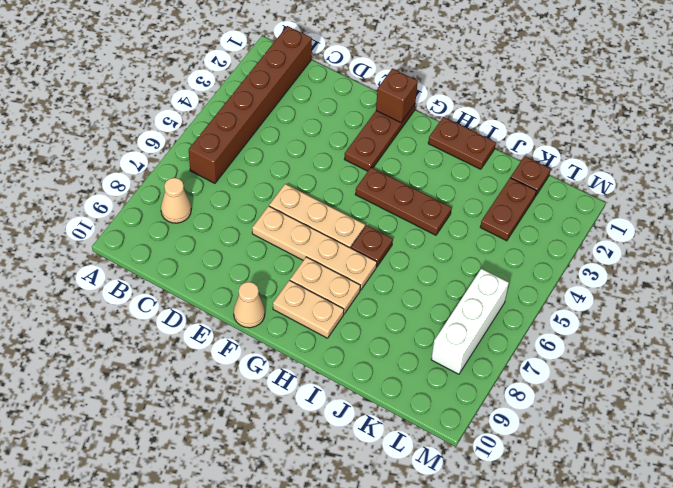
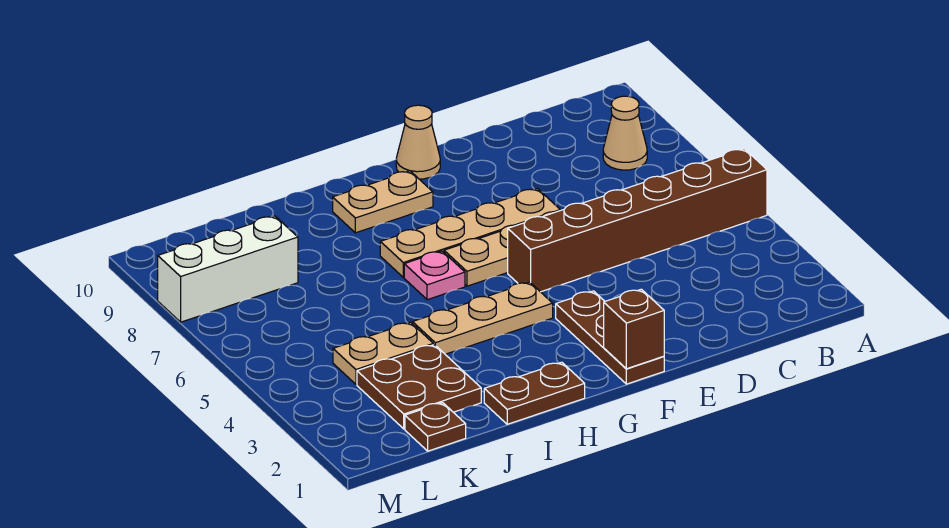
brown brick B1:B6 level 1 -> brown brick A5:F5 level 1
brown plate G4:I4 level 1 -> tan plate G4:I4 level 1
tan plate G8:H8 level 1 -> tan plate J4:K4 level 1
brown plate H6 level 1 -> pink plate H6 level 1
brown plate K2:K3 level 1 -> brown plate J2:K3 level 1
white brick L6:L8 level 1 -> white brick K8:M8 level 1

